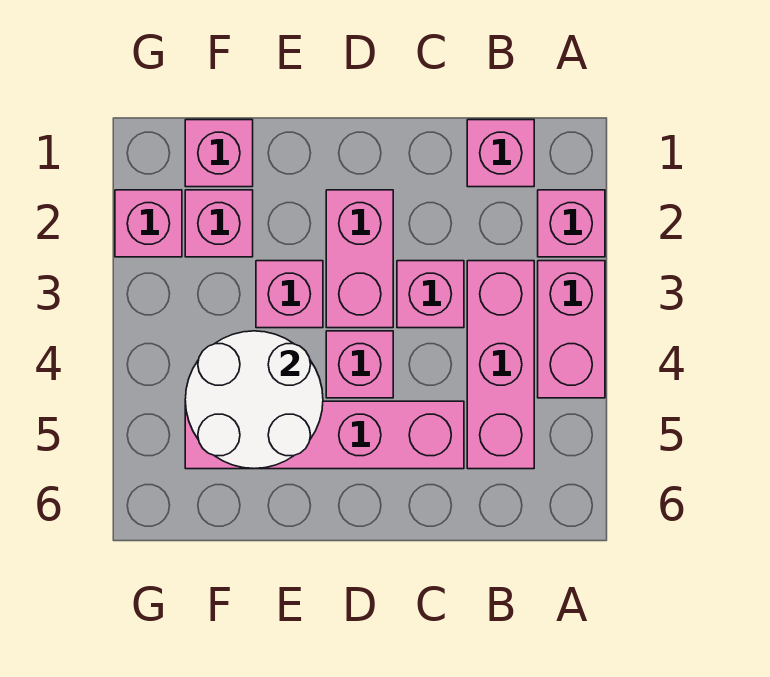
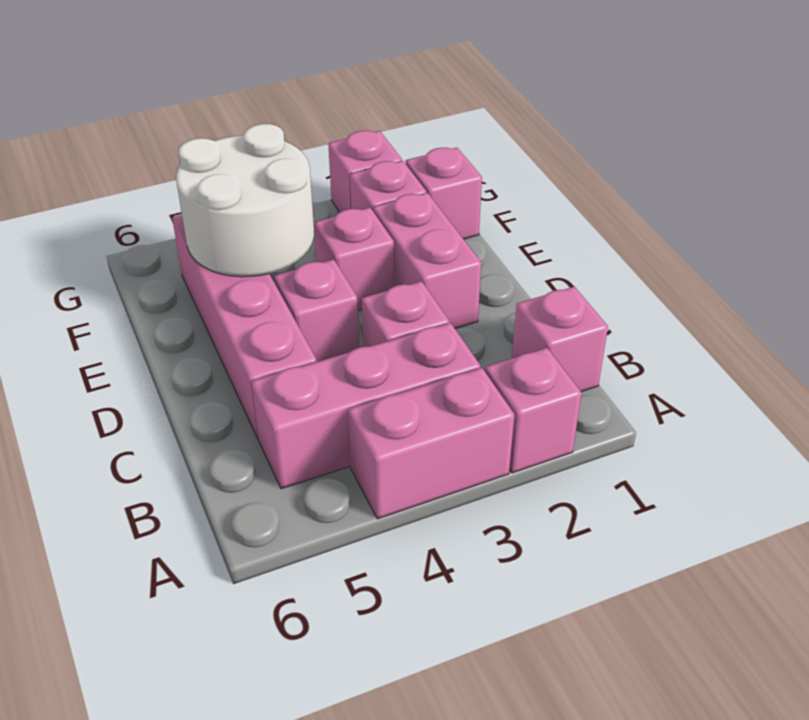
pink brick D2:D3 level 1 -> pink brick D2:E2 level 1

